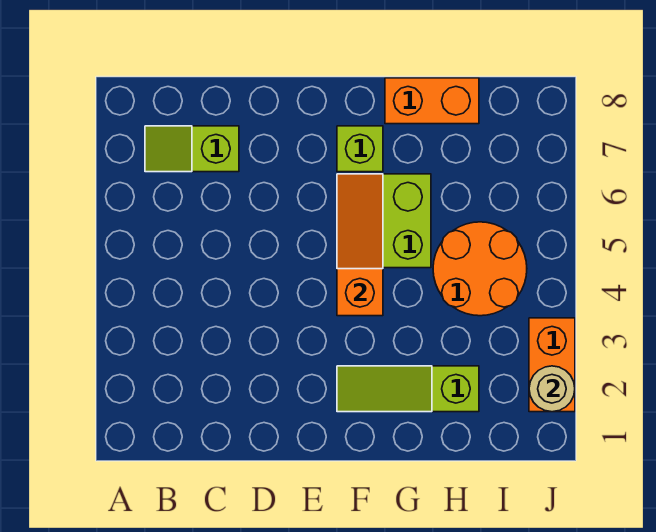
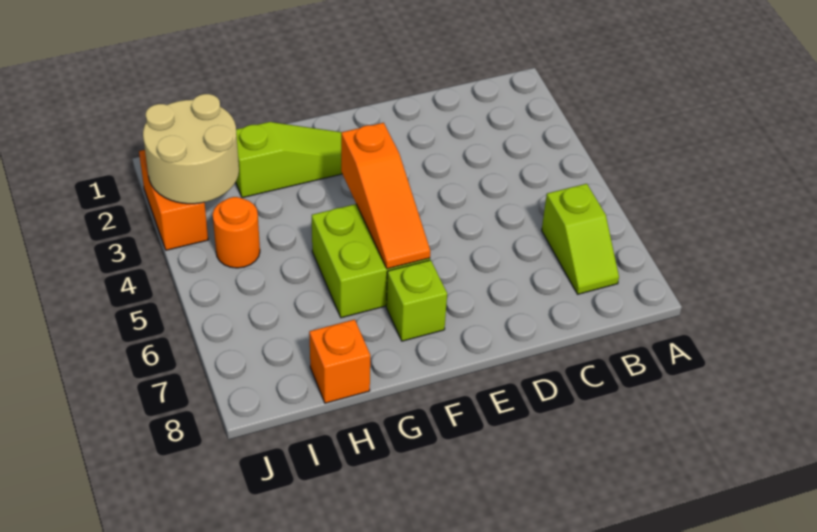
lime slope B7:C7 level 1 top C -> lime slope B6:B7 level 1 top 6
orange brick G8:H8 level 1 -> orange brick H8 level 1
orange round brick H4:I5 level 1 -> orange round brick I4 level 1
tan round brick J2 level 2 -> tan round brick I2:J3 level 2

